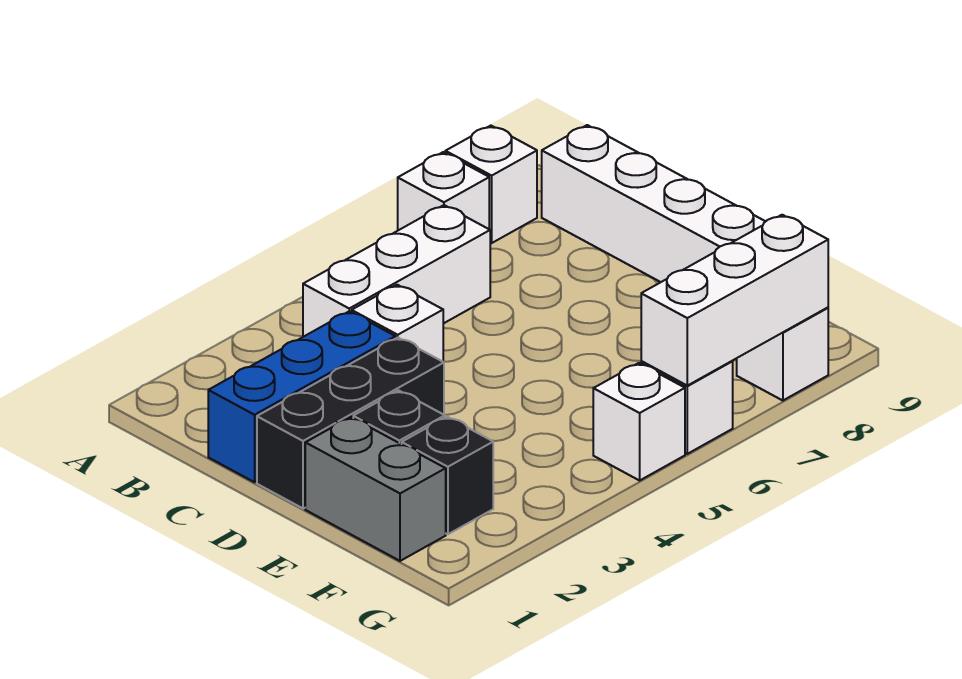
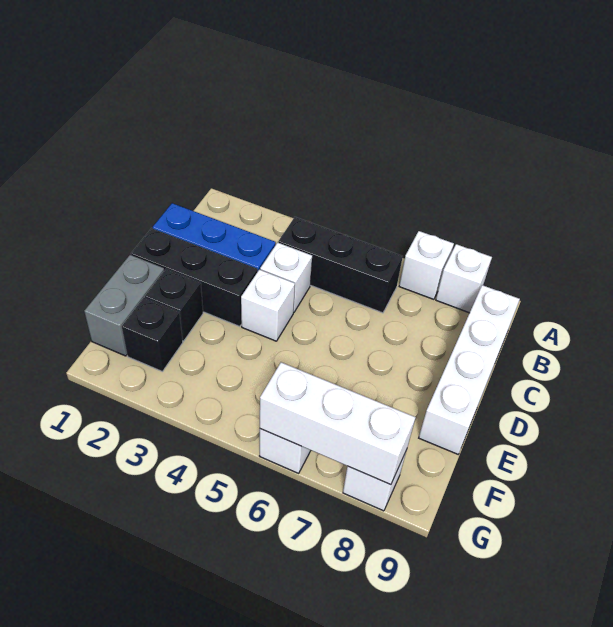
white brick B4:B6 level 1 -> black brick B4:B6 level 1
white brick G5 level 1 -> white brick D4 level 1

